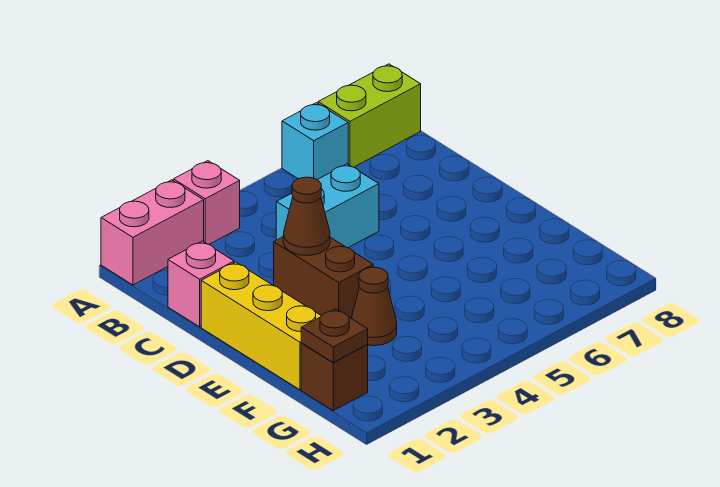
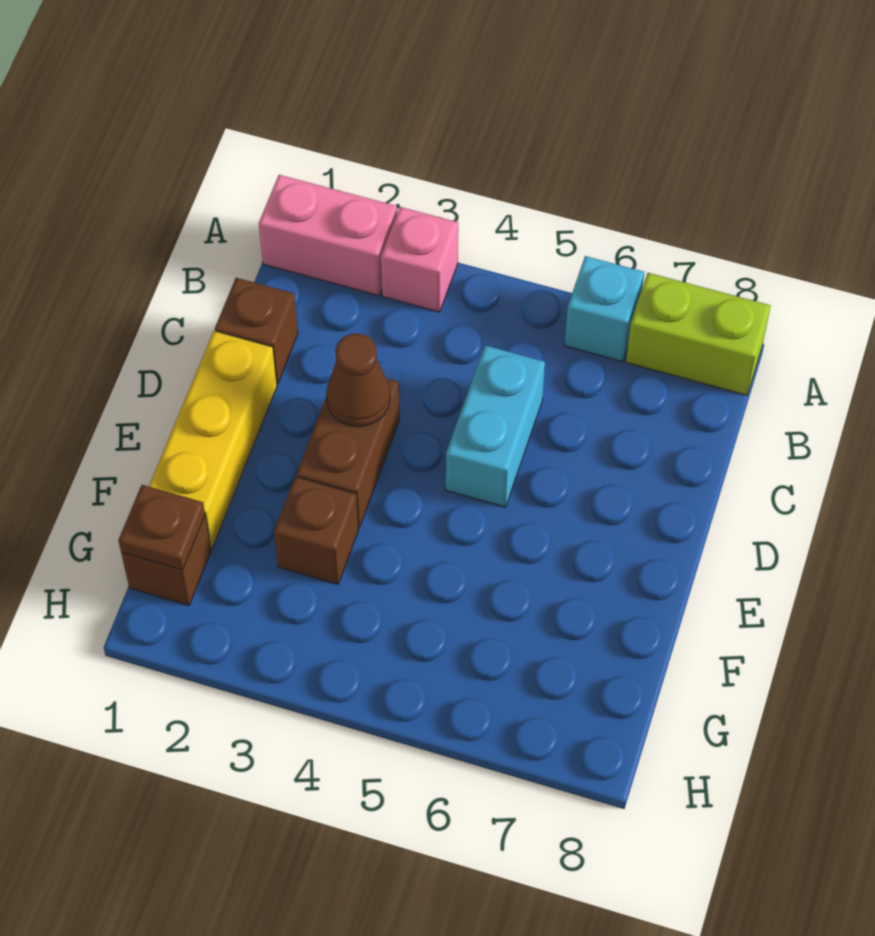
pink brick C1 level 1 -> brown brick C1 level 1
cyan brick C4:C5 level 1 -> cyan brick C5:D5 level 1
brown cone F3 level 1 -> brown brick F3 level 1

